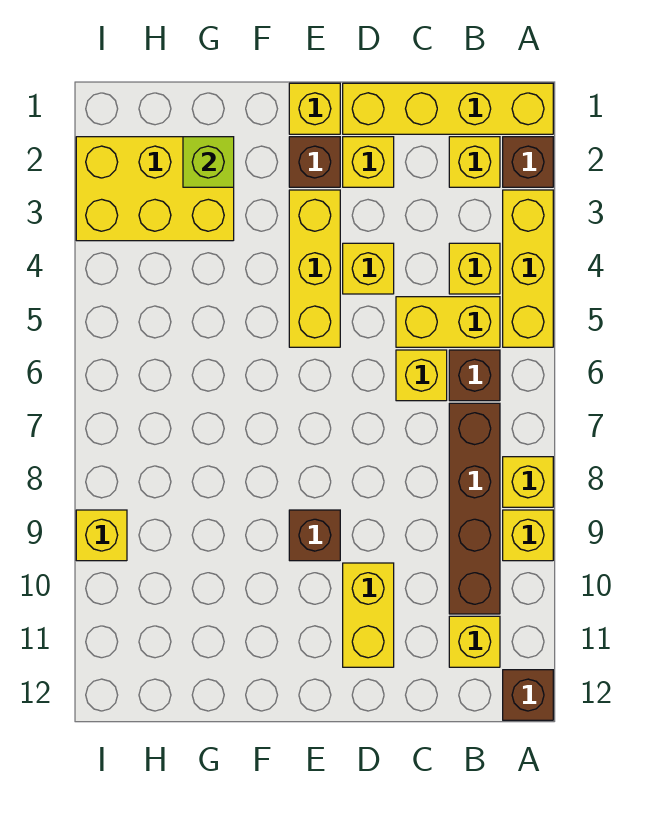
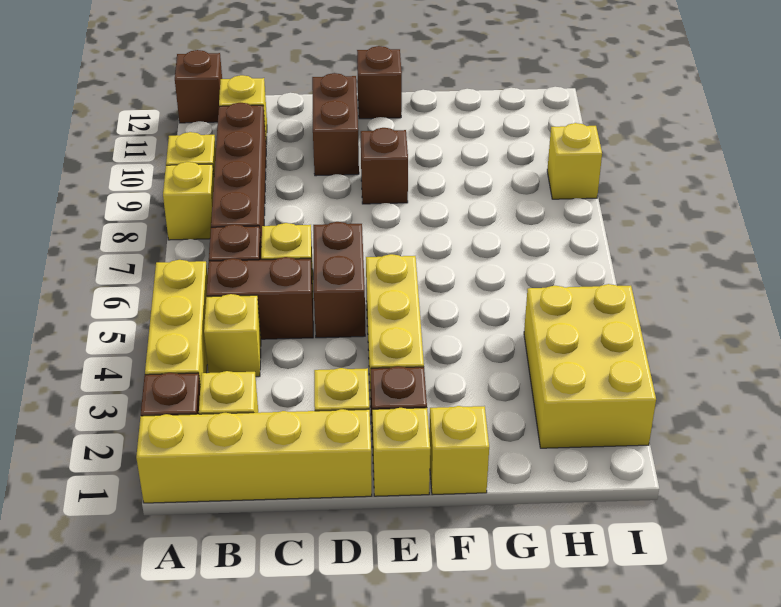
yellow brick B5:C5 level 1 -> brown brick B5:C5 level 1
yellow brick D4 level 1 -> yellow brick F1 level 1
none -> brown brick D5:D6 level 1
yellow brick D10:D11 level 1 -> brown brick D10:D11 level 1
none -> brown brick E12 level 1
yellow brick G2:I3 level 1 -> yellow brick H2:I4 level 1
lime brick G2 level 2 -> none

